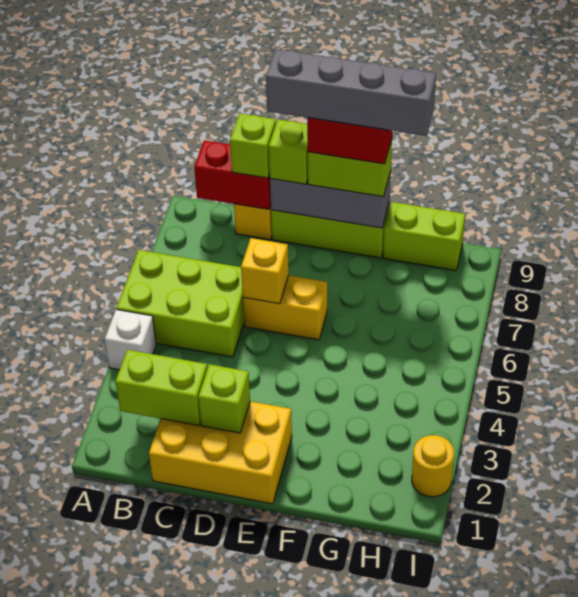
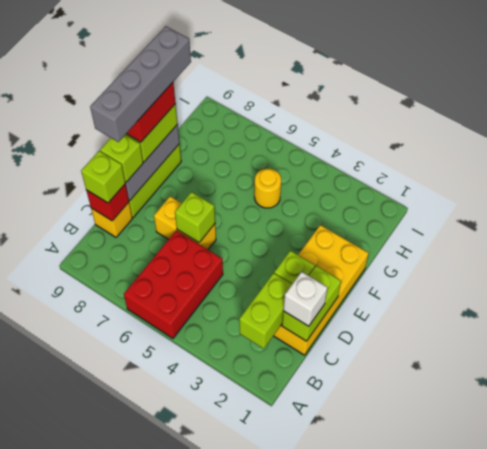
white brick A4 level 1 -> white brick C1 level 3
lime brick A5:C6 level 1 -> red brick A5:C6 level 1
red brick B9:C9 level 2 -> red brick C9 level 2
yellow brick C1:E2 level 1 -> yellow brick C1:F2 level 1
yellow brick D6:E6 level 1 -> yellow brick D6:D7 level 1
yellow brick D6 level 2 -> lime brick D6 level 2
lime brick G9:H9 level 1 -> lime brick C1:D1 level 2
yellow round brick I2 level 1 -> yellow round brick G5 level 1

